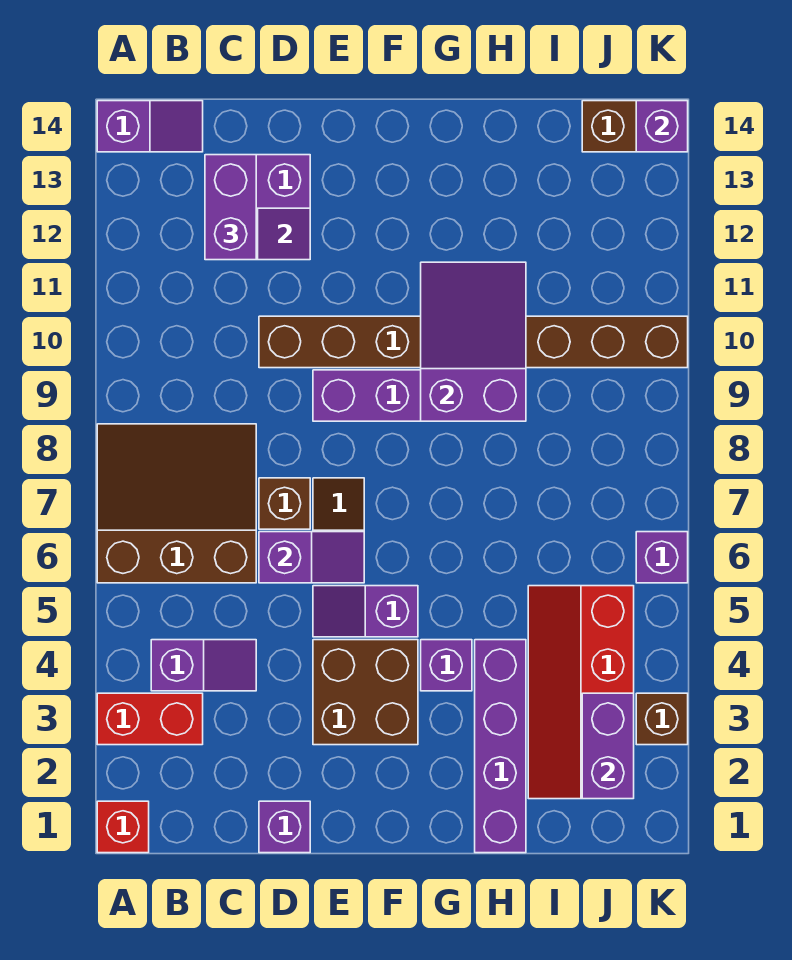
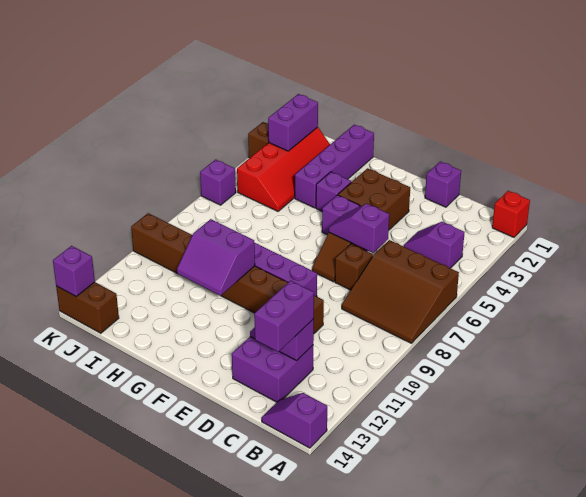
red brick A3:B3 level 1 -> none
purple slope G9:H11 level 2 top 9 -> purple slope G10:H11 level 2 top 10

